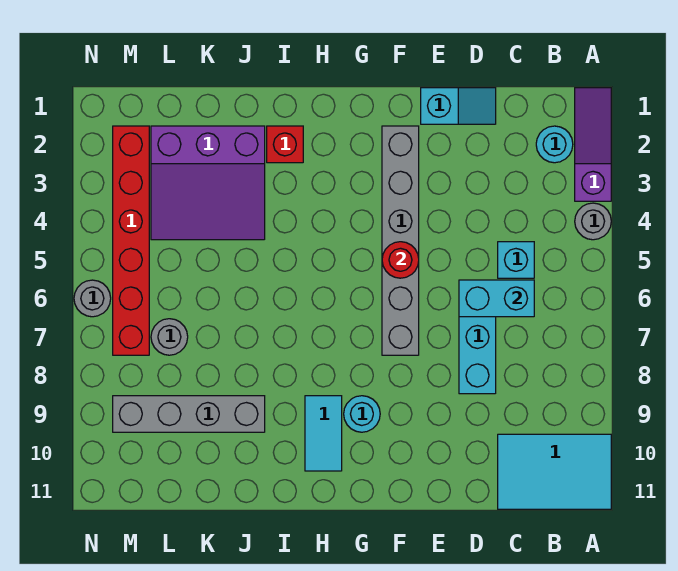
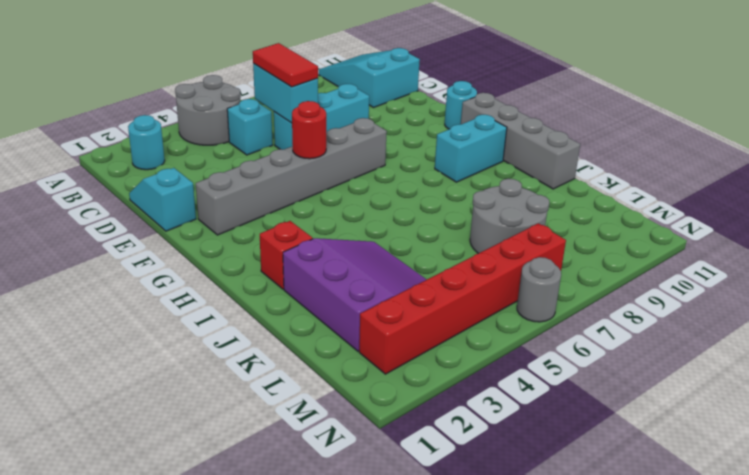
purple slope A1:A3 level 1 top 3 -> none
grey round brick A4 level 1 -> grey round brick A4:B5 level 1
cyan tile A10:C11 level 1 -> cyan slope A10:C11 level 1 top C
none -> red tile C6:D6 level 3
cyan round brick G9 level 1 -> cyan round brick F11 level 1
cyan tile H9:H10 level 1 -> cyan brick H9:H10 level 1
grey brick J9:M9 level 1 -> grey brick G11:J11 level 1
grey round brick L7 level 1 -> grey round brick K7:L8 level 1

